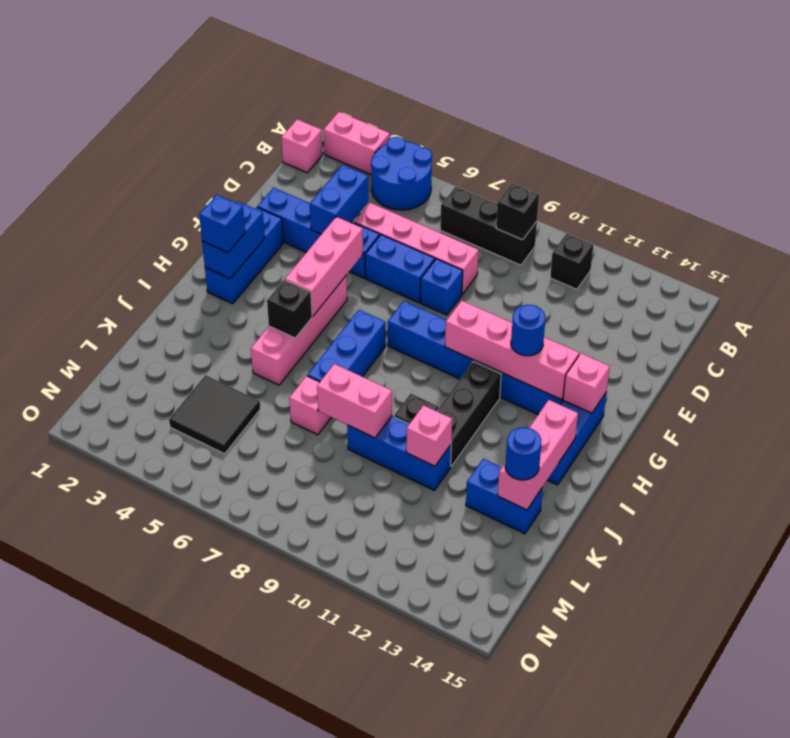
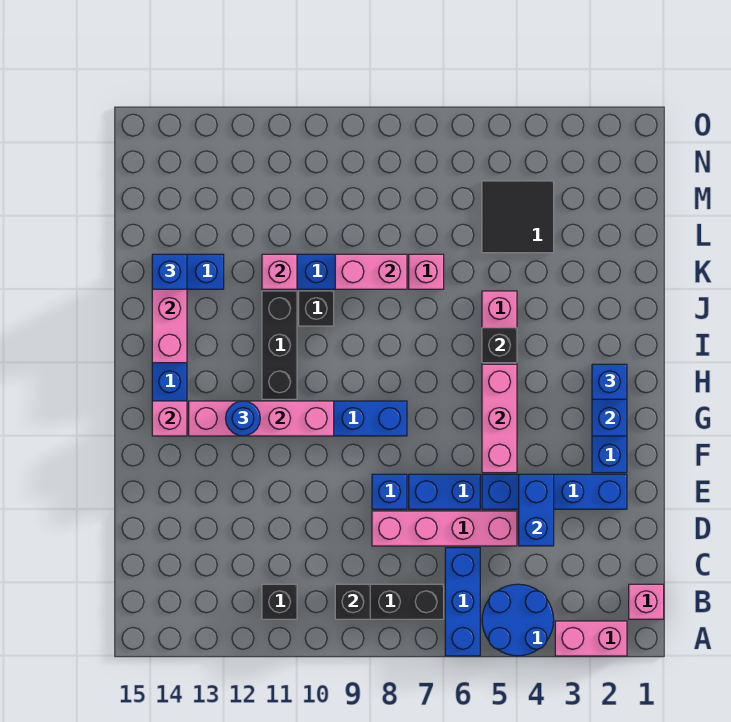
blue brick H7:J7 level 1 -> blue brick A6:C6 level 1
blue round brick K14 level 3 -> blue brick K14 level 3

